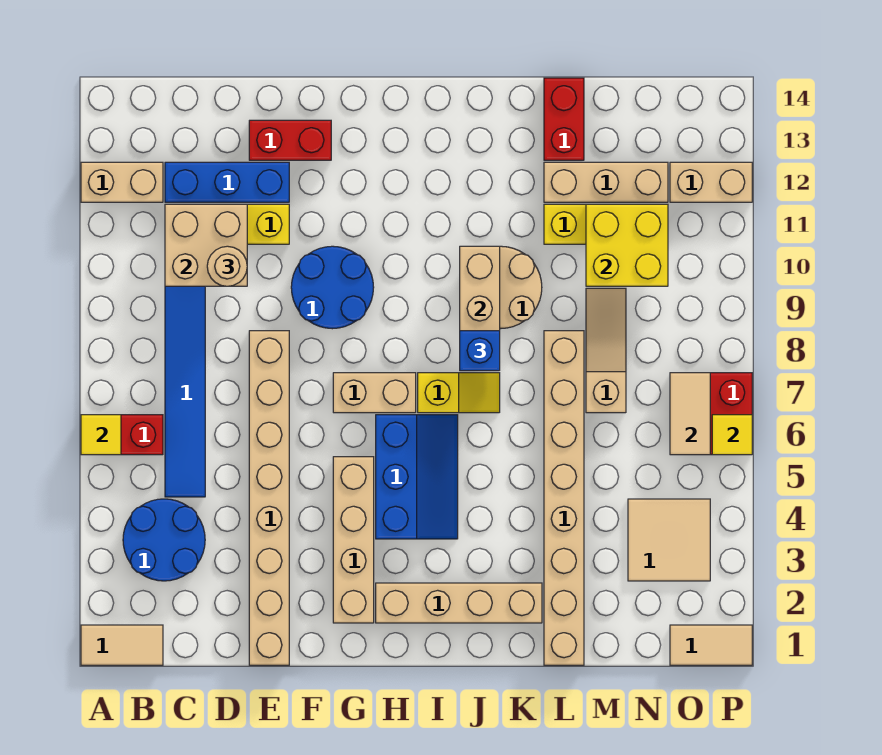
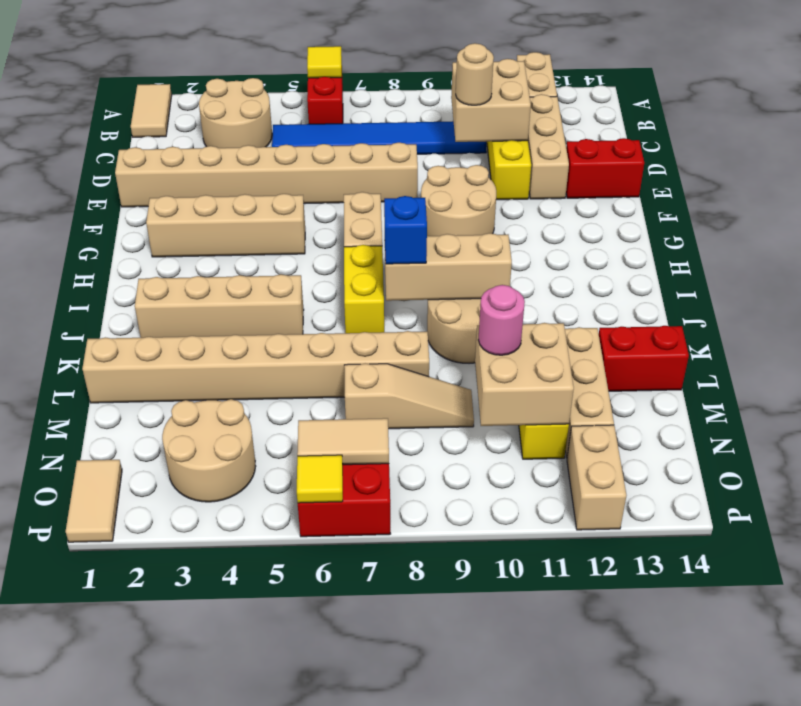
blue round brick B3:C4 level 1 -> tan round brick B3:C4 level 1
blue brick C12:E12 level 1 -> tan brick C12:E12 level 1
red brick E13:F13 level 1 -> red brick E13:E14 level 1
blue round brick F9:G10 level 1 -> tan round brick F9:G10 level 1
tan brick H2:K2 level 1 -> tan brick J2:J5 level 1
blue slope H4:I6 level 1 top H -> none
yellow slope I7:J7 level 1 top I -> yellow brick I7:J7 level 1
yellow brick M10:N11 level 2 -> tan brick M10:N11 level 2
none -> pink round brick M10 level 3
tan tile N3:O4 level 1 -> tan round brick N3:O4 level 1

